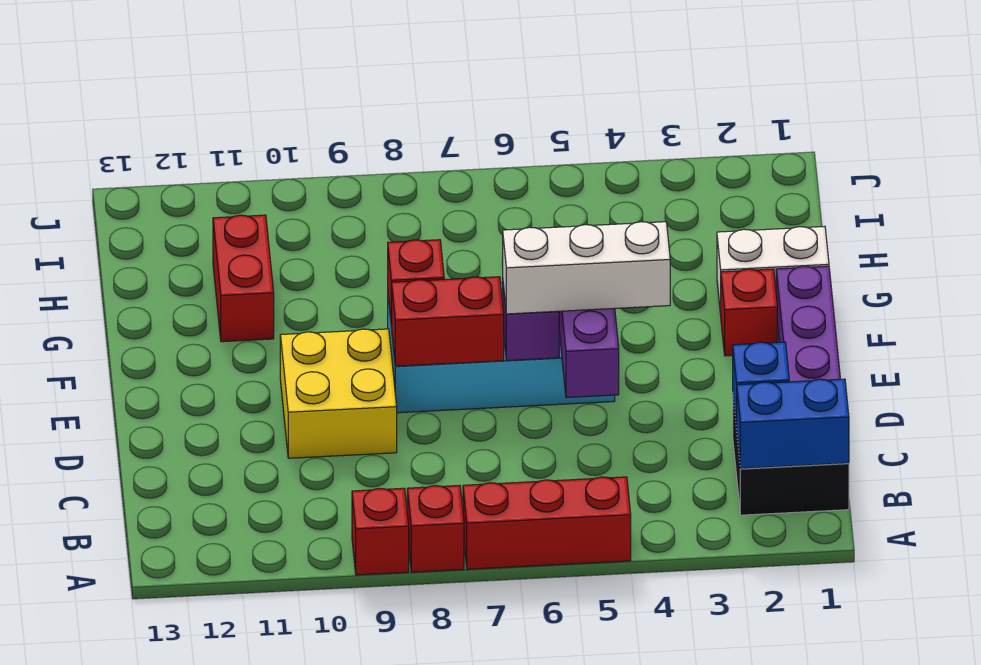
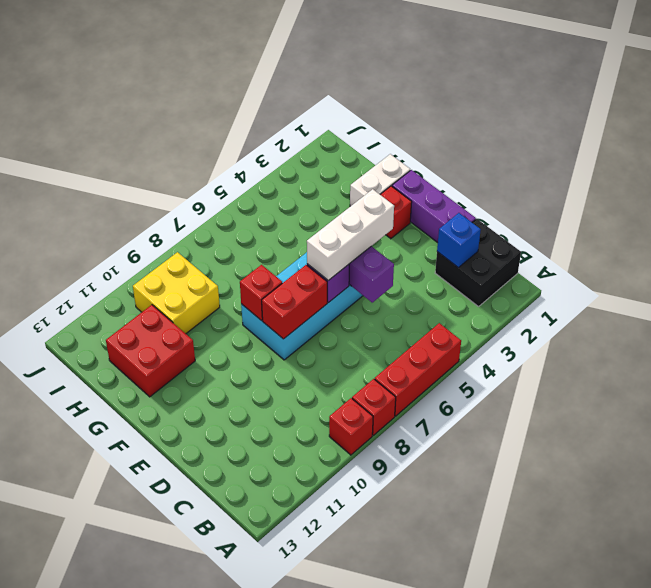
blue brick B1:B2 level 2 -> none
yellow brick D9:E10 level 1 -> yellow brick H9:I10 level 1
red brick G11:H11 level 1 -> red brick G11:H12 level 1

